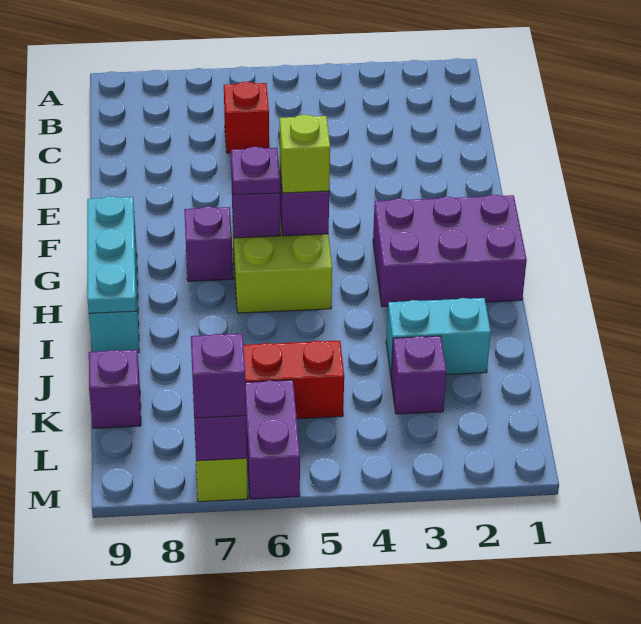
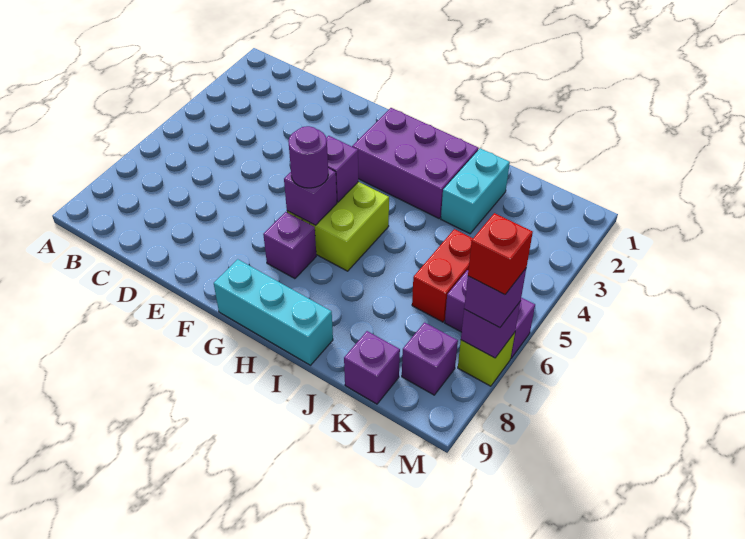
red brick C6 level 1 -> red brick M7 level 4
purple brick G1:H3 level 1 -> purple brick G2:I3 level 1
lime brick G5 level 3 -> none
purple plate G6 level 3 -> purple round brick G6 level 3
cyan plate G9:I9 level 2 -> none
purple brick K3 level 1 -> purple brick L8 level 1

